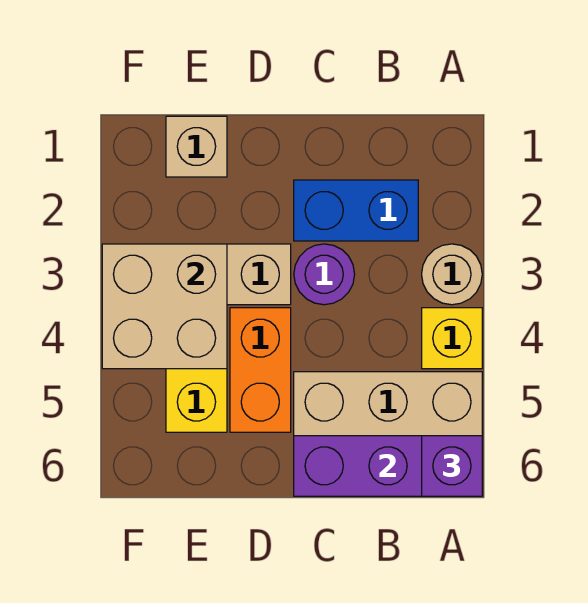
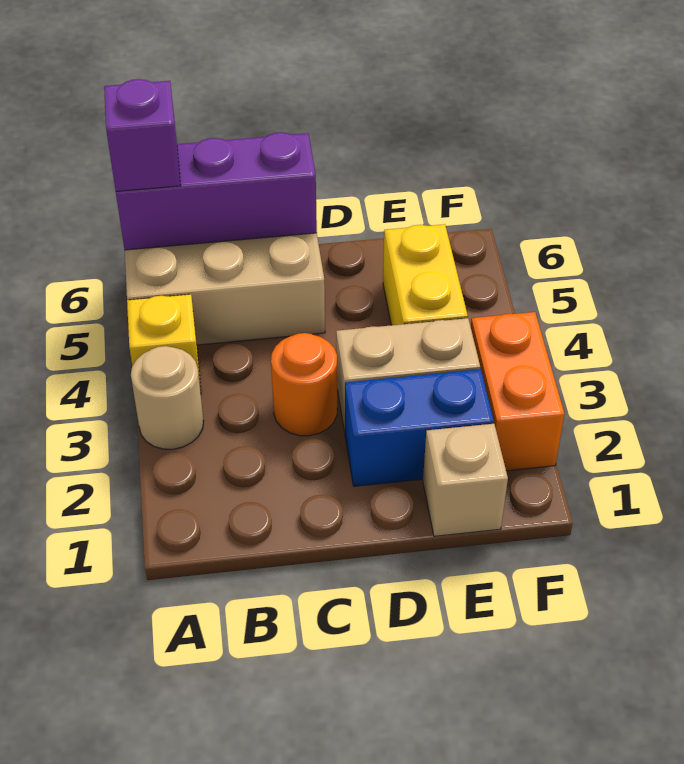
blue brick B2:C2 level 1 -> blue brick D2:E2 level 1
purple round brick C3 level 1 -> orange round brick C3 level 1
orange brick D4:D5 level 1 -> orange brick F2:F3 level 1
tan brick E3:F4 level 2 -> none

